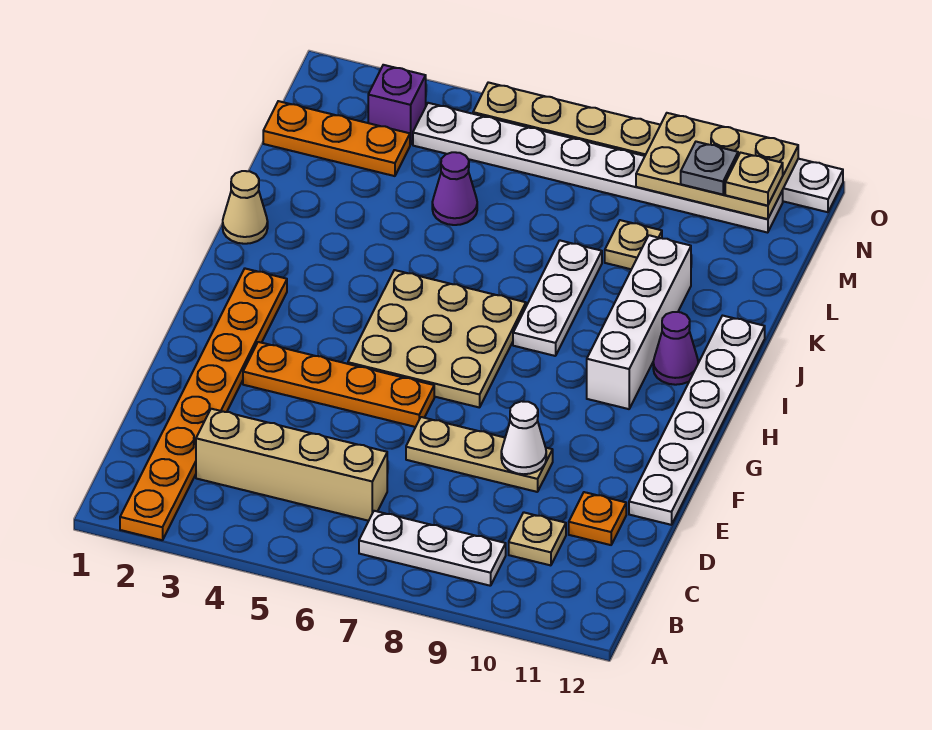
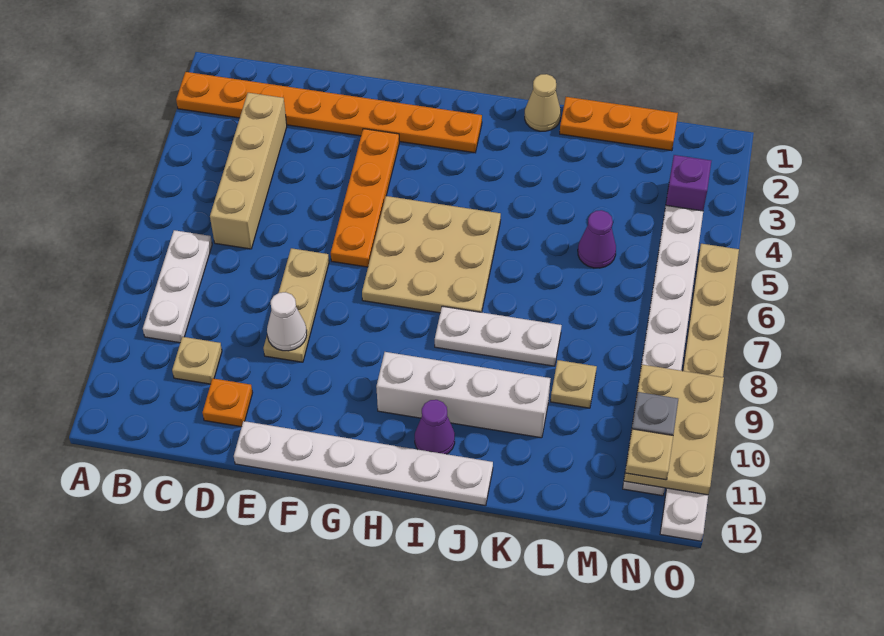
orange plate M1:M3 level 1 -> orange plate K1:M1 level 1

